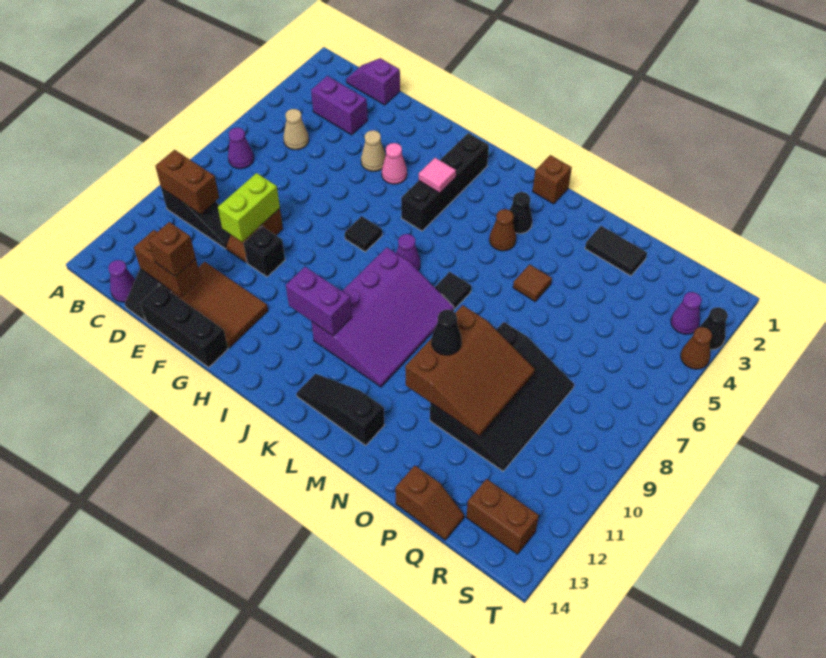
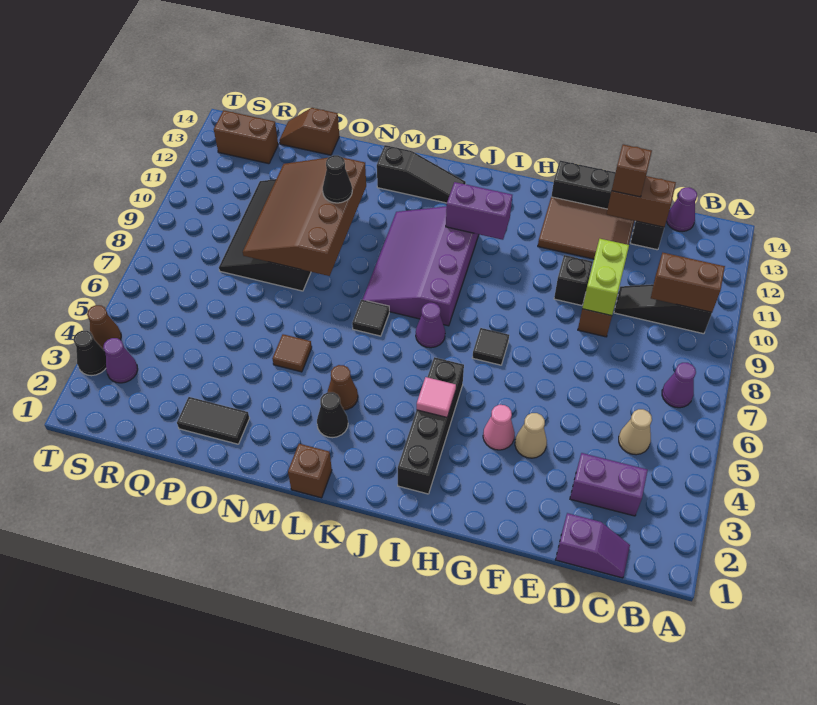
brown slope N9:P11 level 2 top N -> brown slope N8:P11 level 2 top N

